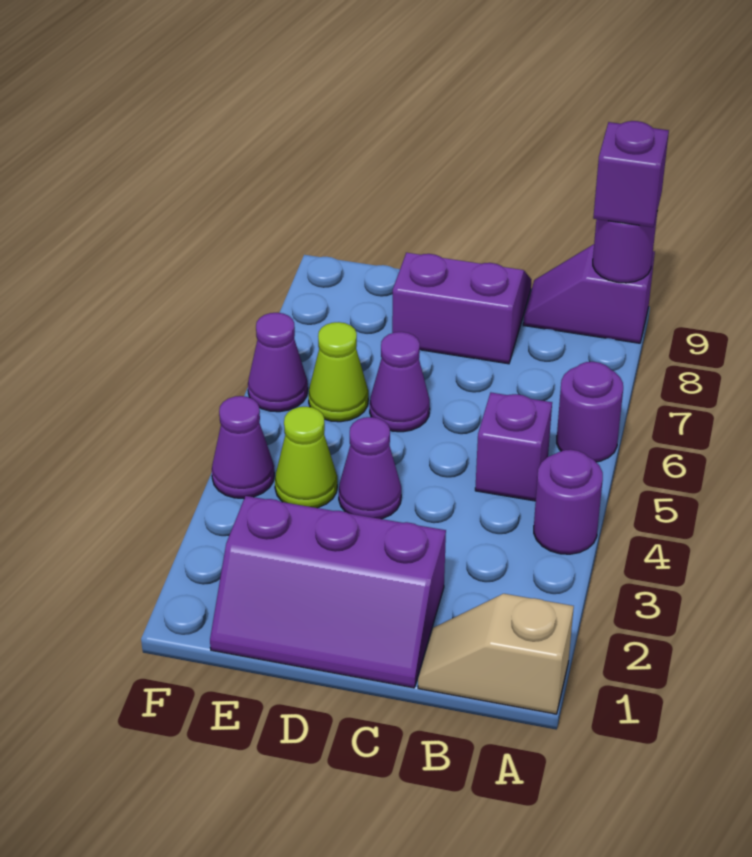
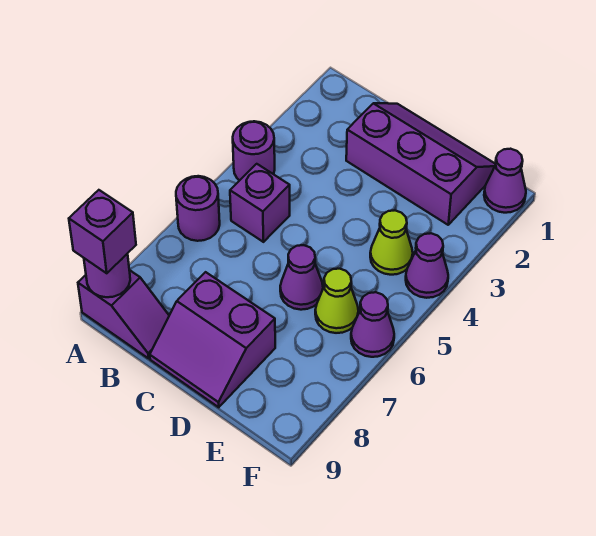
tan slope A1:B1 level 1 top A -> none
purple cone D4 level 1 -> purple cone F1 level 1

